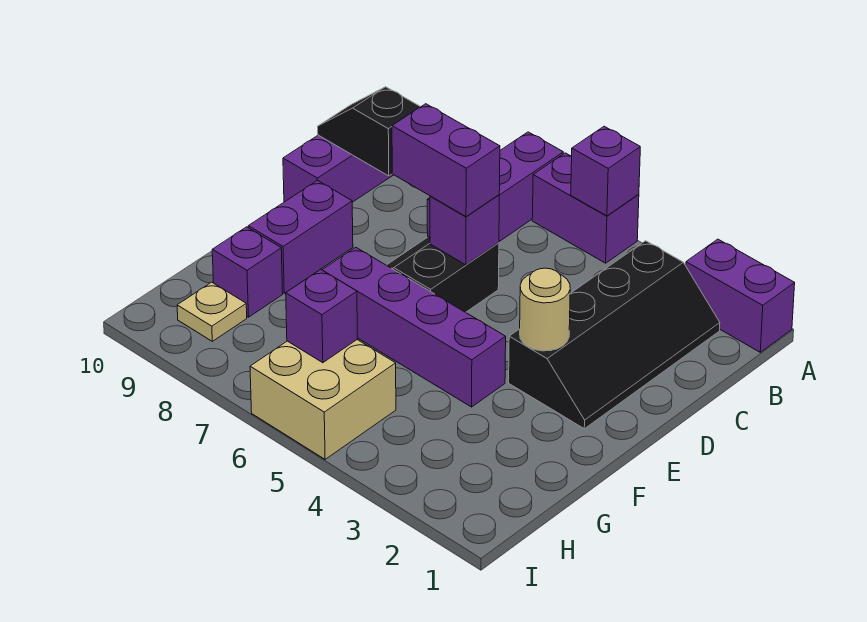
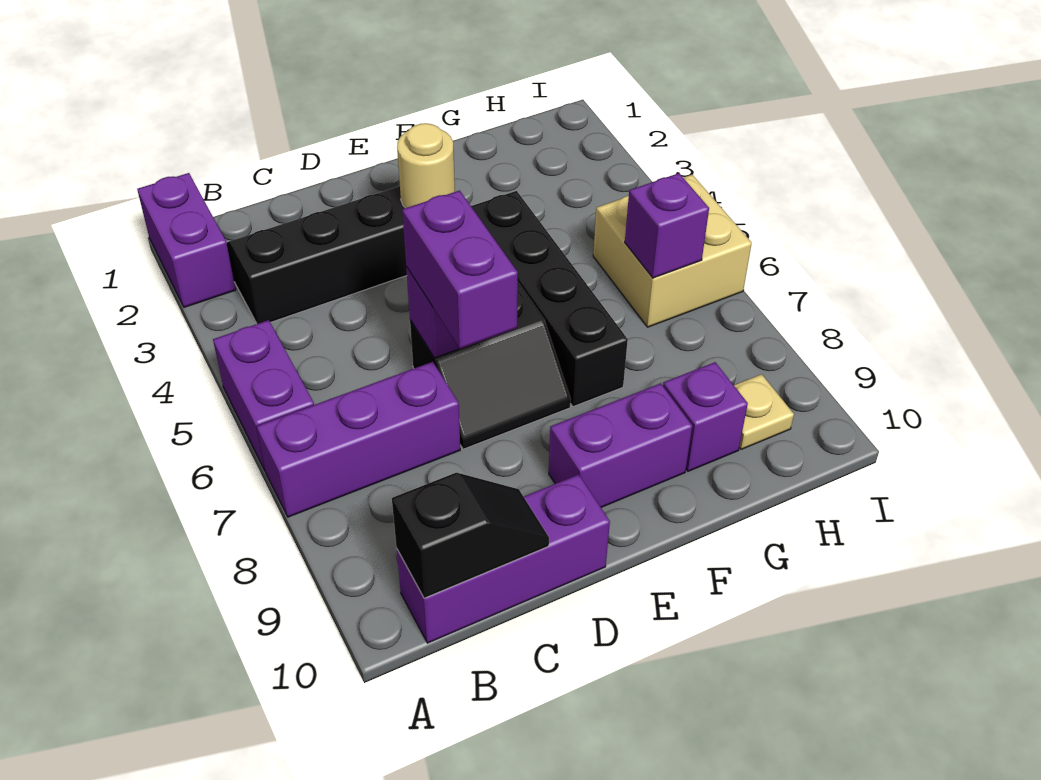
purple brick A5 level 2 -> none
black slope C9:C10 level 2 top 9 -> black slope B10:C10 level 2 top B
purple brick F4:F7 level 1 -> black brick F4:F7 level 1

